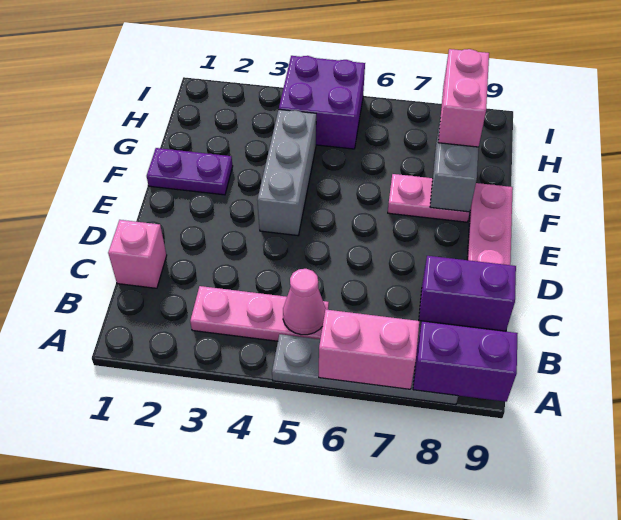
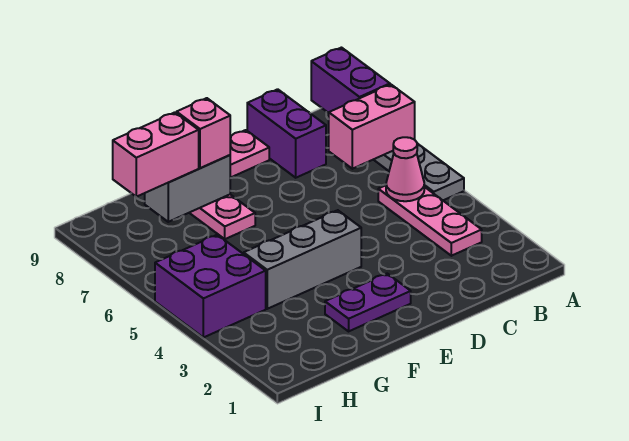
pink brick A6:A7 level 2 -> pink brick A7:B7 level 2
pink brick C1 level 1 -> pink brick F8 level 3
purple plate F1:F2 level 1 -> purple plate E2:F2 level 1

